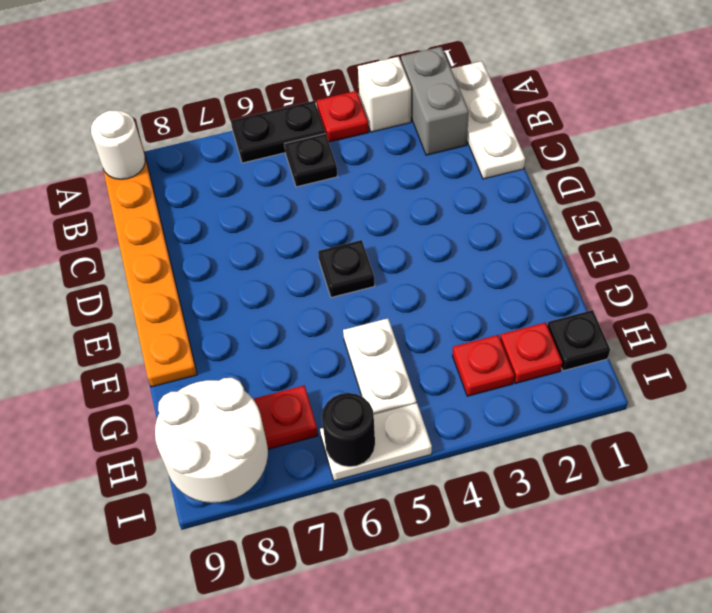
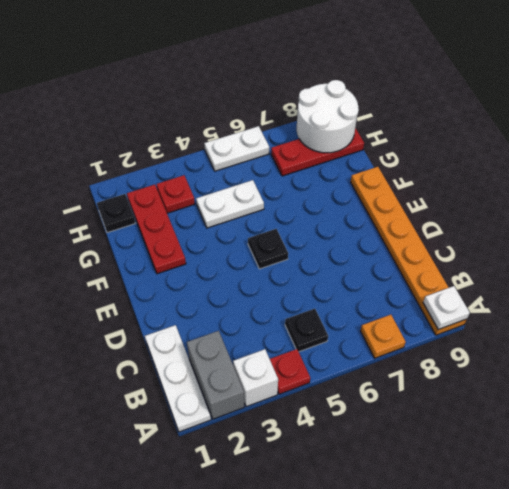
black plate A5:A6 level 1 -> none
none -> orange plate A7 level 1
white round brick A9 level 2 -> white plate A9 level 2
white plate G5:H5 level 1 -> white plate G4:G5 level 1
red plate H2 level 1 -> red plate F2:H2 level 1
black round brick I6 level 2 -> none

